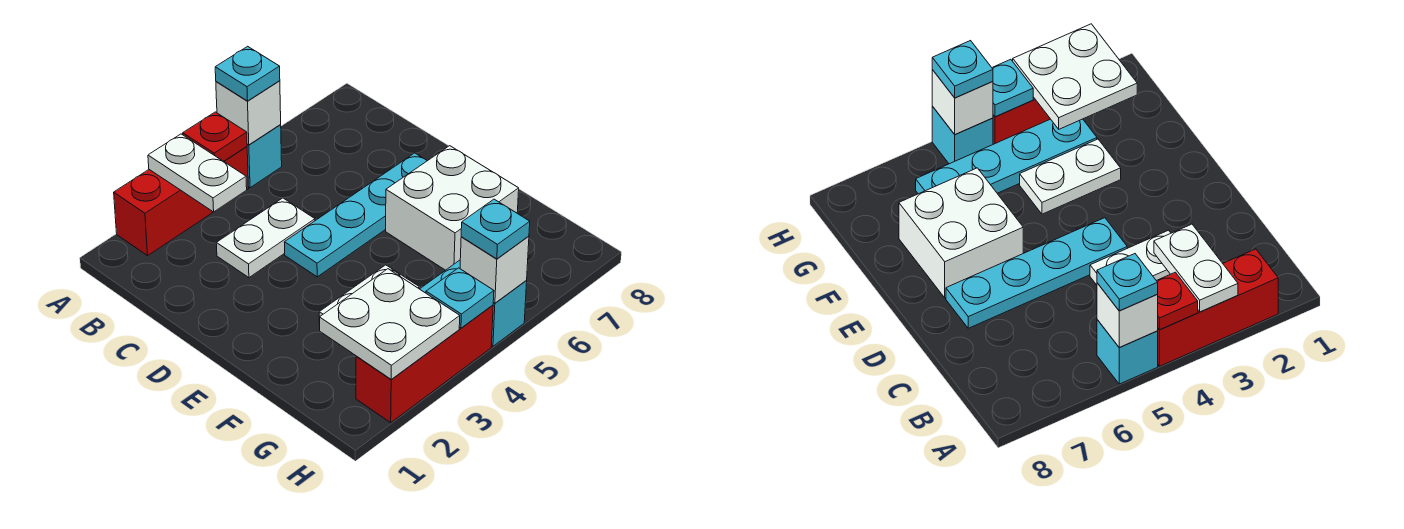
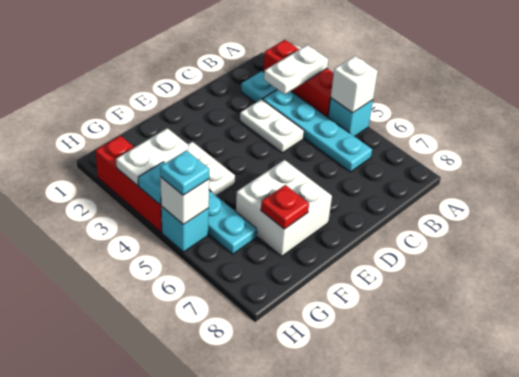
red plate A4 level 2 -> red plate F7 level 2
cyan plate A5 level 3 -> cyan plate B2 level 1
cyan plate D4:D7 level 1 -> cyan plate B3:B6 level 1
white plate G2:H3 level 2 -> white plate G3:H3 level 2

